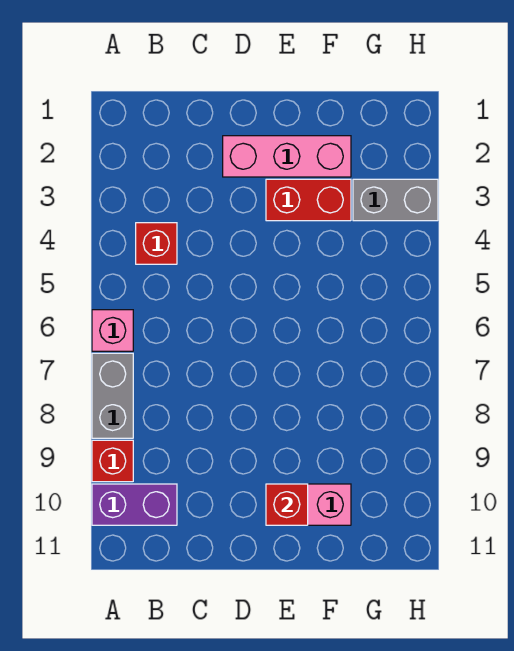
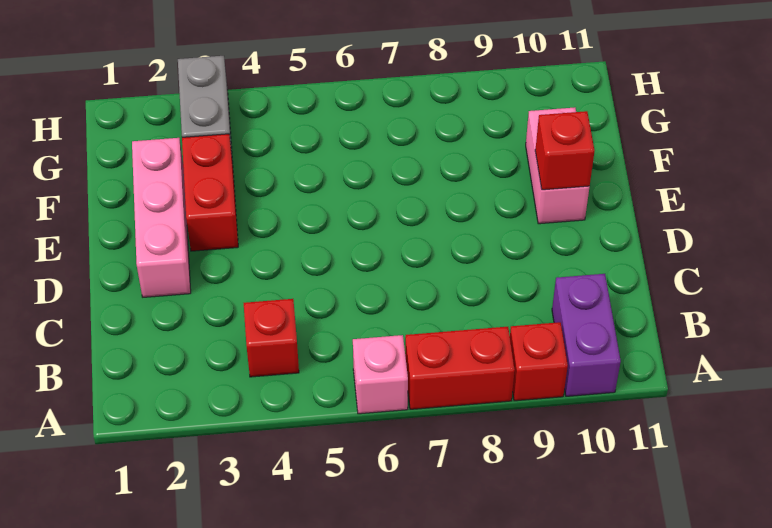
grey brick A7:A8 level 1 -> red brick A7:A8 level 1

